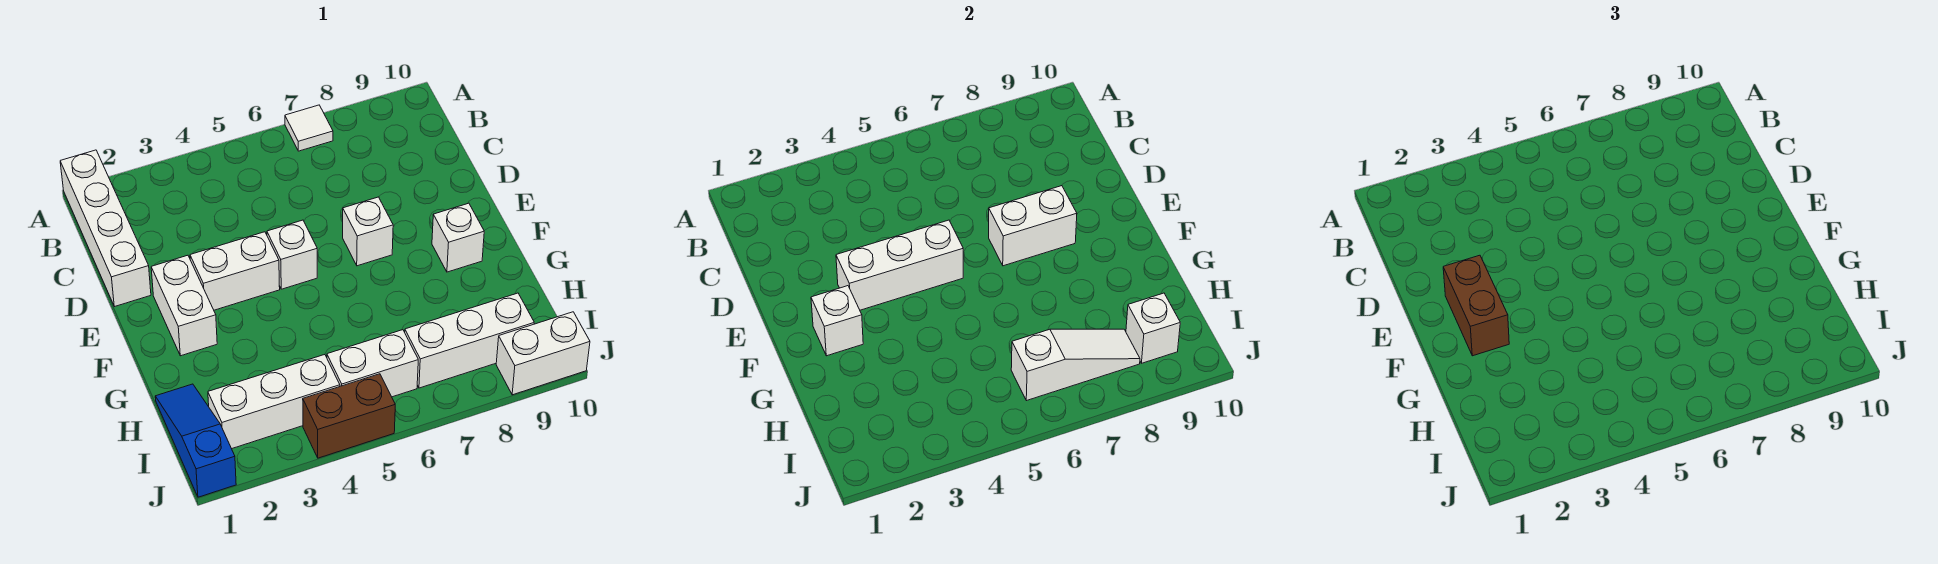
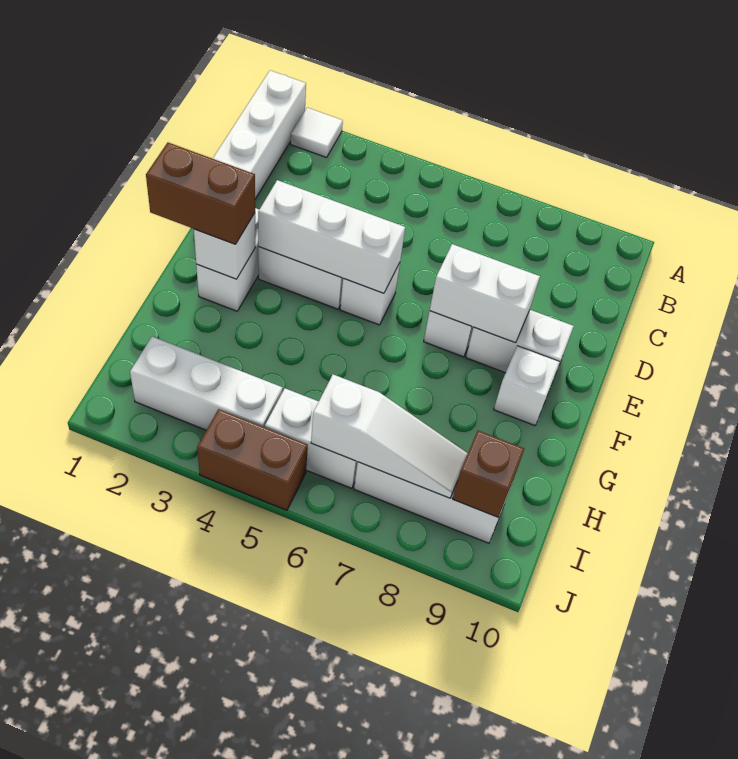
white tile A7 level 1 -> white tile A2 level 1
brown brick E2:F2 level 3 -> brown brick F1:F2 level 3
blue slope H1:J1 level 1 top J -> none
white brick I9 level 2 -> brown brick I9 level 2
white brick J9:J10 level 1 -> white brick E8:E9 level 1

